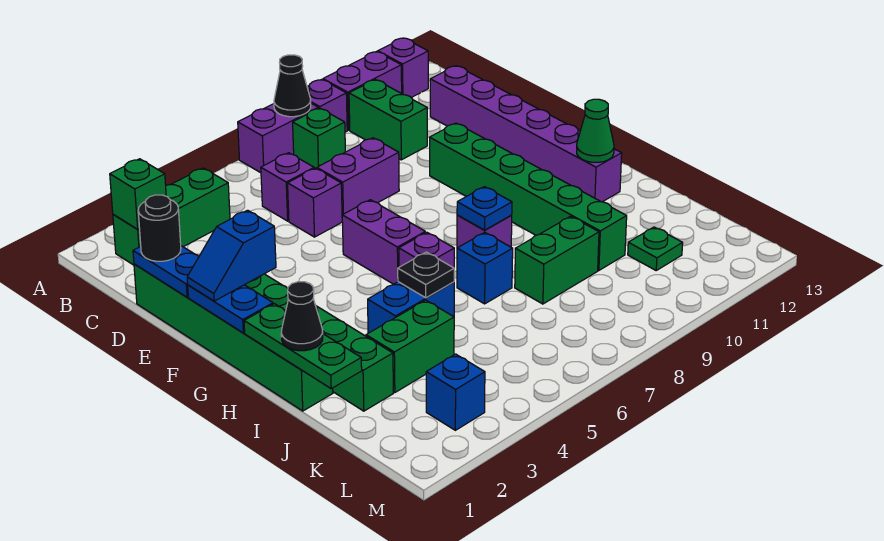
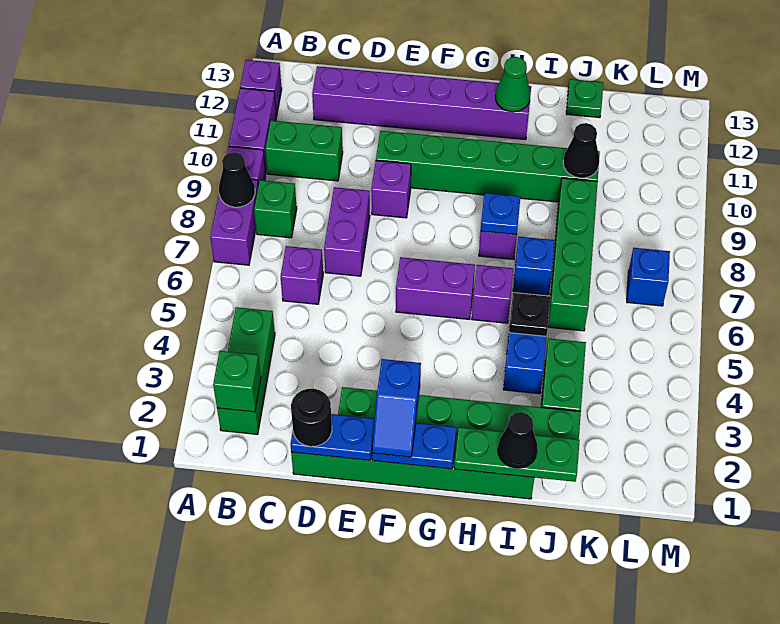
purple brick D6 level 1 -> purple brick E9 level 1
green brick J8:J9 level 1 -> green brick J6:J9 level 1
none -> black cone J10 level 2
green plate K11 level 1 -> green plate J13 level 1
blue brick L3 level 1 -> blue brick L7 level 1

